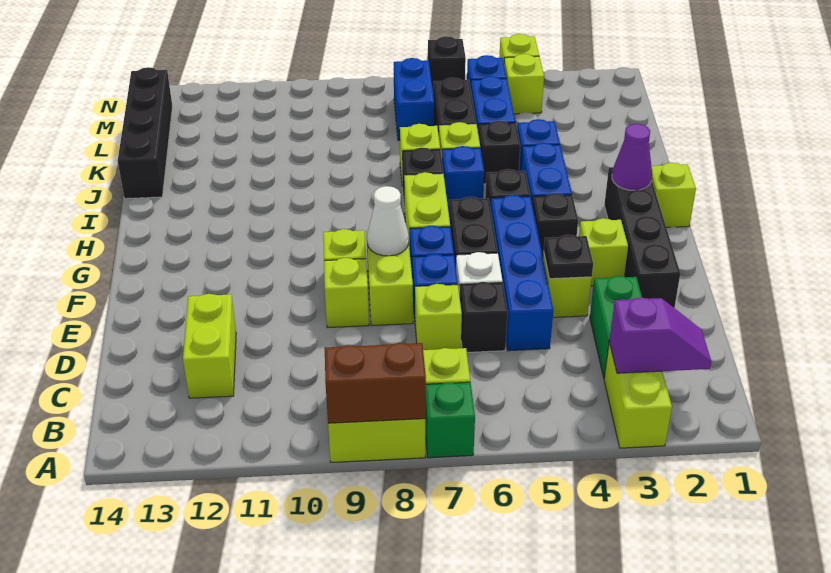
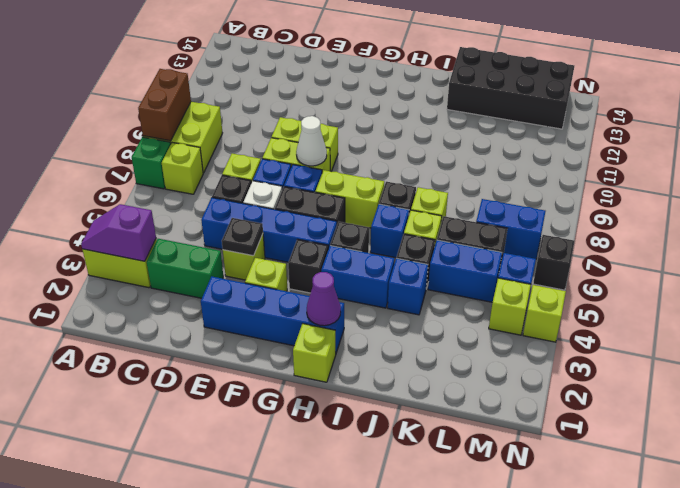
purple slope B2:B3 level 2 top 3 -> purple slope A3:B3 level 2 top B
lime brick C12:D12 level 1 -> none
black brick E2:H2 level 1 -> blue brick E2:H2 level 1
black brick J14:M14 level 1 -> black brick J13:M14 level 1

